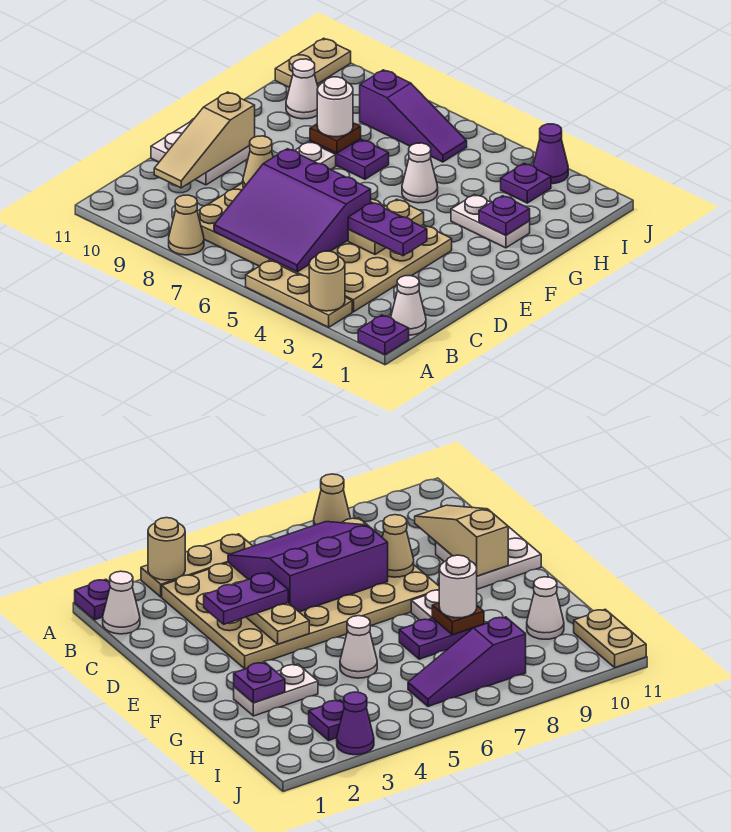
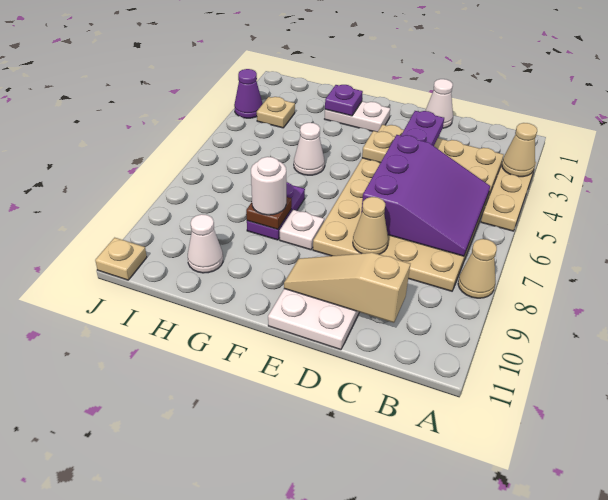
purple plate A1 level 1 -> none
tan round brick A3 level 2 -> tan cone A3 level 2
white cone B1 level 1 -> white cone D1 level 1
tan slope C10:E10 level 2 top E -> tan slope C10:E10 level 2 top C
white plate G2:G3 level 1 -> white plate F2:G2 level 1
purple plate I3 level 1 -> tan plate I3 level 1
purple slope I6:I8 level 1 top 8 -> none
tan plate I11:J11 level 1 -> tan plate J11 level 1

